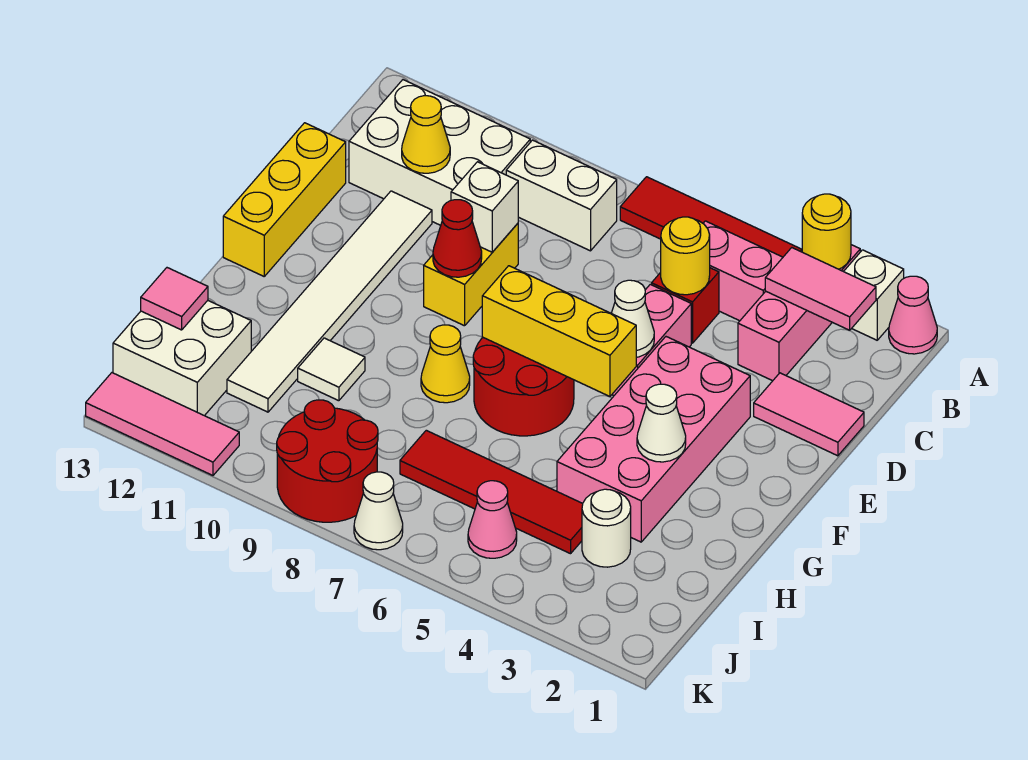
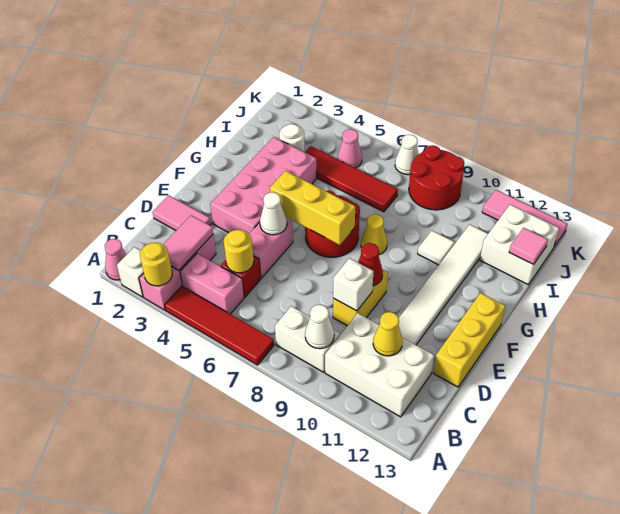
pink tile B2:B3 level 2 -> pink tile B3:C3 level 2
white cone G3 level 2 -> white cone B9 level 2

